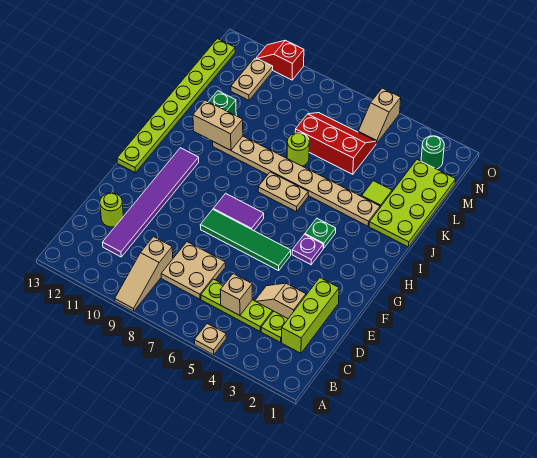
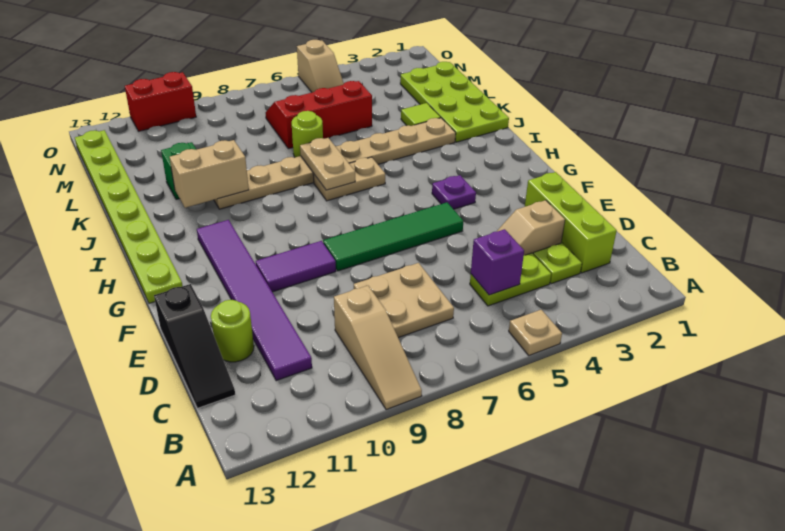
lime plate C4:C6 level 1 -> lime plate C4:C5 level 1
tan brick C5 level 2 -> purple brick C5 level 2
none -> black slope C13:E13 level 1 top E
purple tile G7:G8 level 1 -> purple tile F9:F10 level 1
green plate H4 level 1 -> none
tan plate M11:N11 level 1 -> tan plate I7:J7 level 2
green round brick N2 level 1 -> none
red slope O10:O11 level 1 top 10 -> red brick O10:O11 level 1

